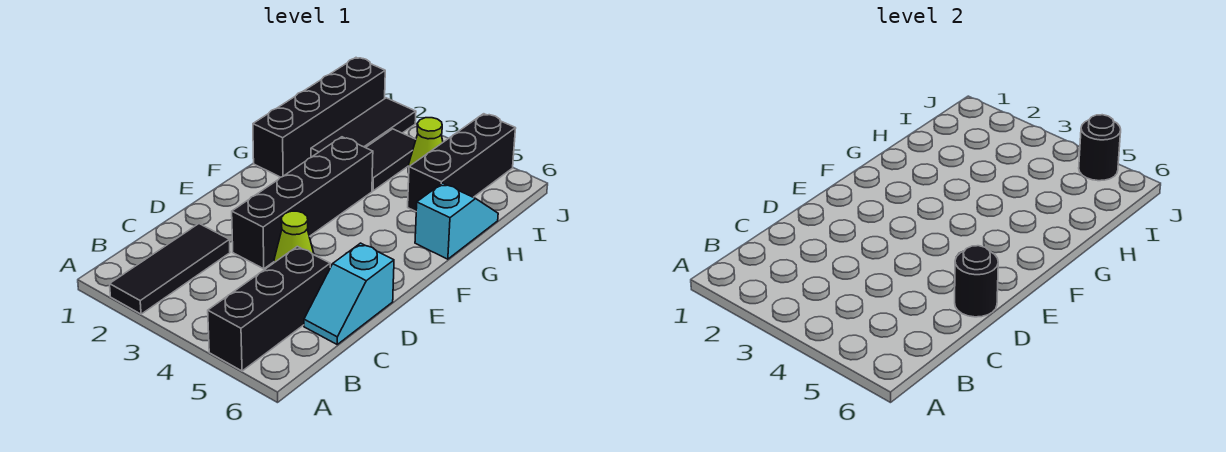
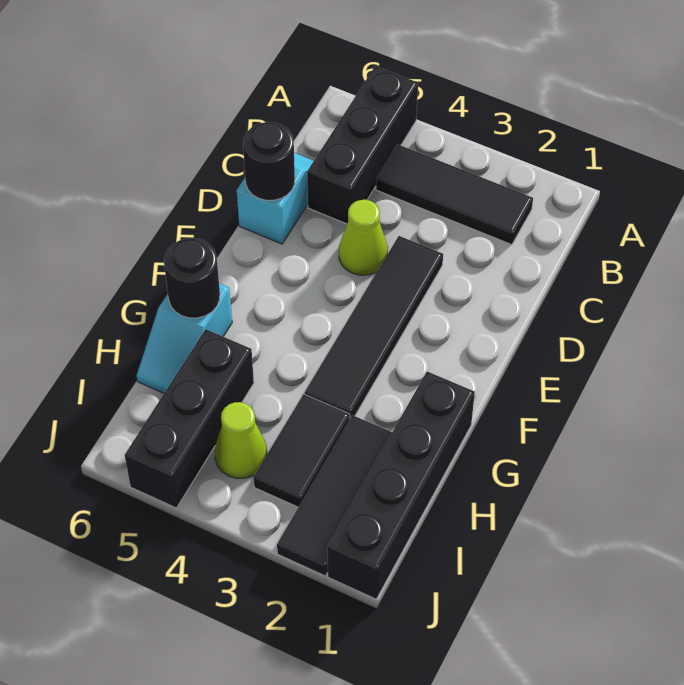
black tile A2:C2 level 1 -> black tile B2:B4 level 1
black brick D3:G3 level 1 -> black tile D3:G3 level 1
black round brick J5 level 2 -> black round brick G6 level 2

